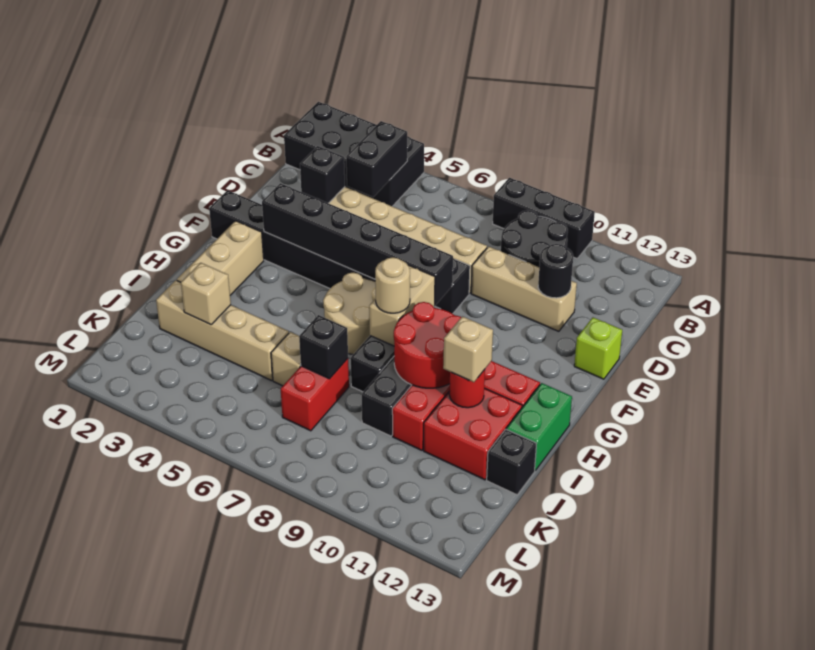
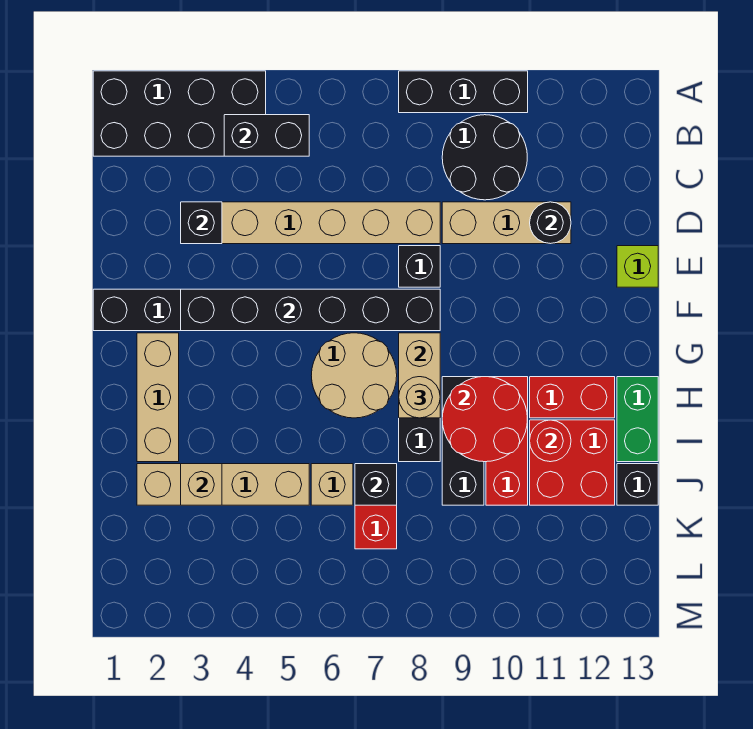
black brick B4:C4 level 2 -> black brick B4:B5 level 2
tan brick I11 level 3 -> none

